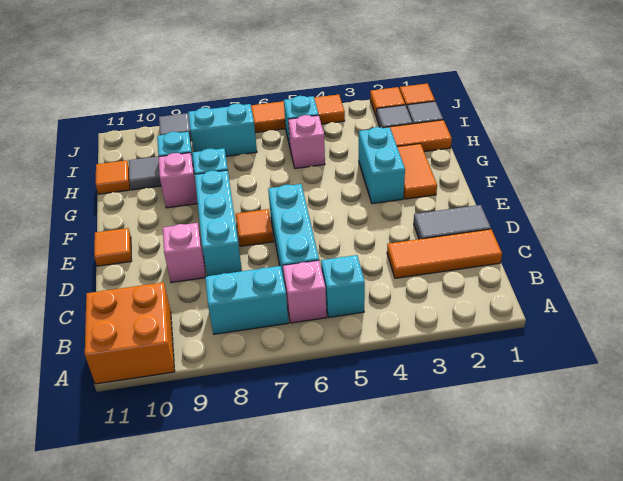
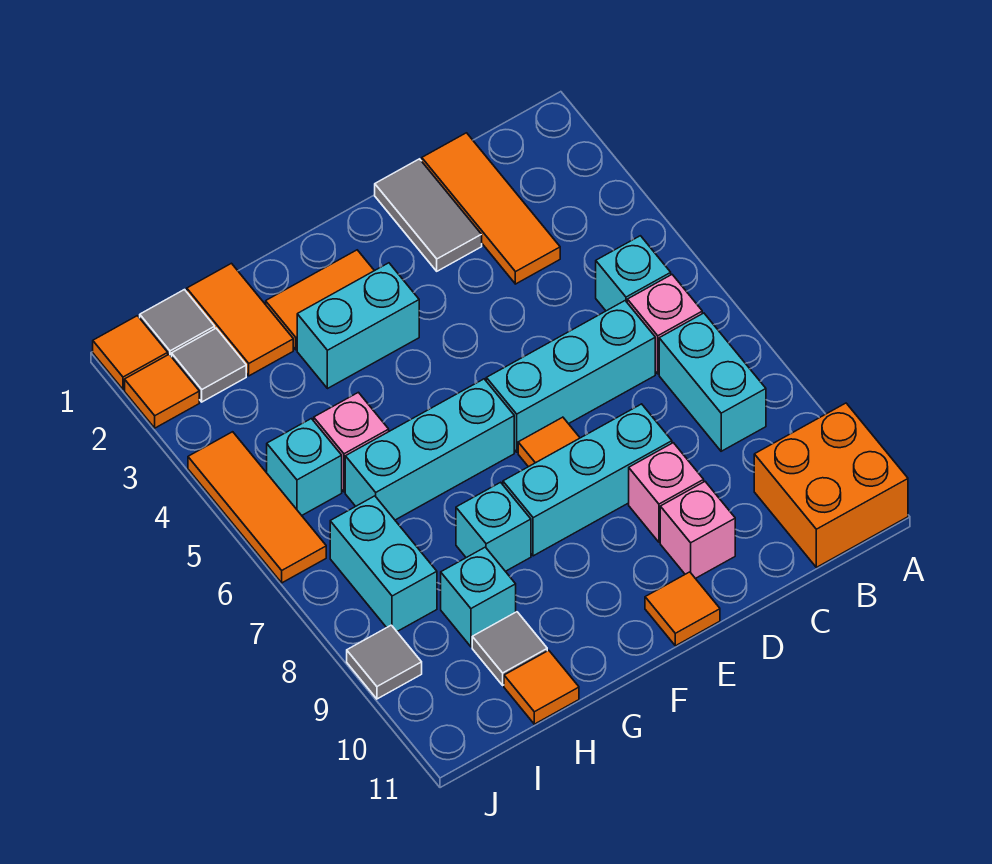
none -> cyan brick F6:H6 level 1
pink brick G9 level 1 -> pink brick D10 level 1

